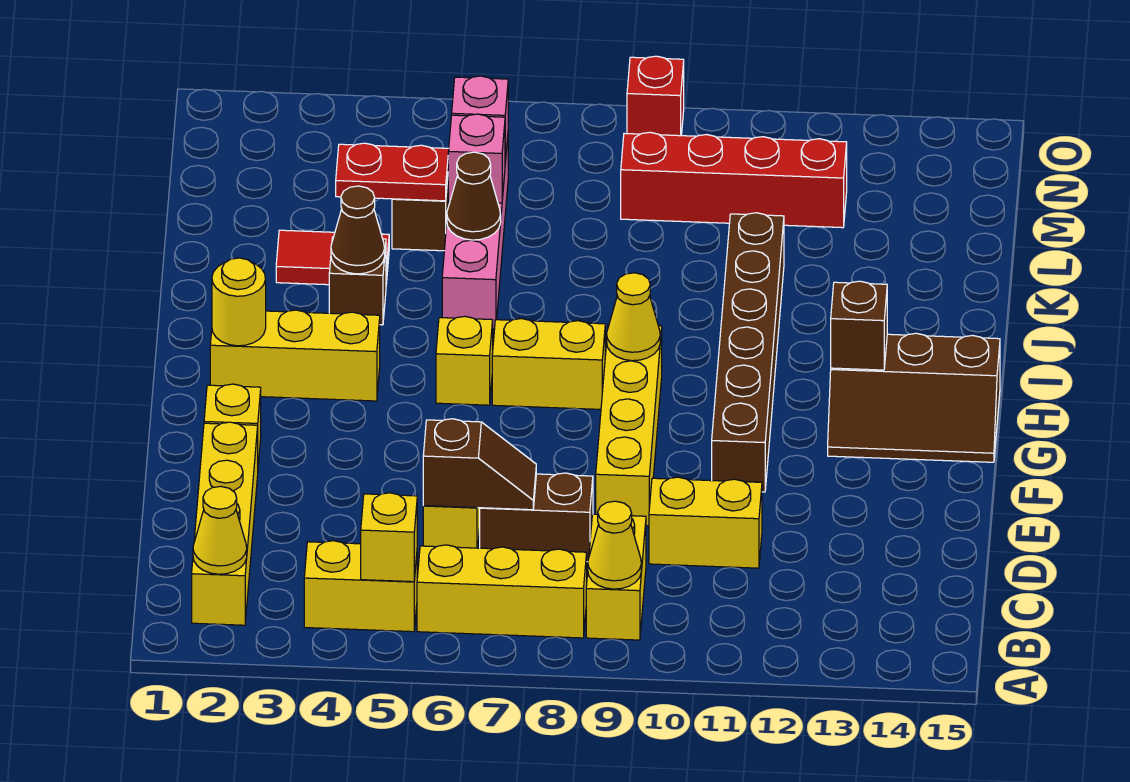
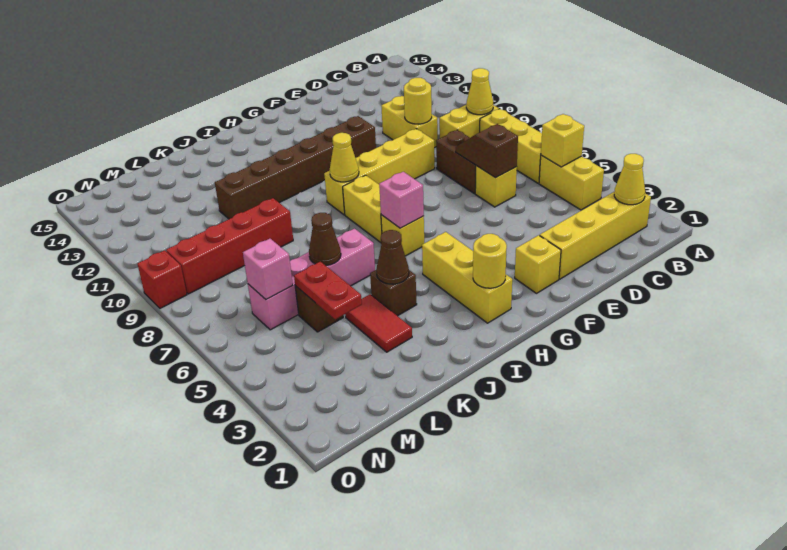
none -> yellow round brick D10 level 2
brown slope G13:H15 level 1 top H -> none
brown brick H13 level 2 -> none
pink brick L6 level 2 -> pink brick H6 level 2
red brick M9:M12 level 1 -> red brick K9:N9 level 1

